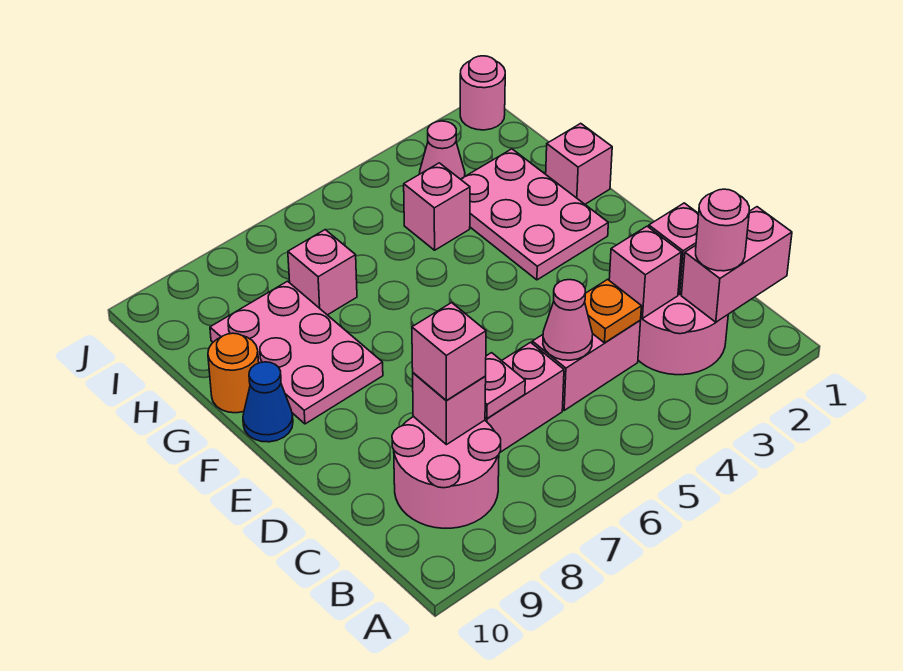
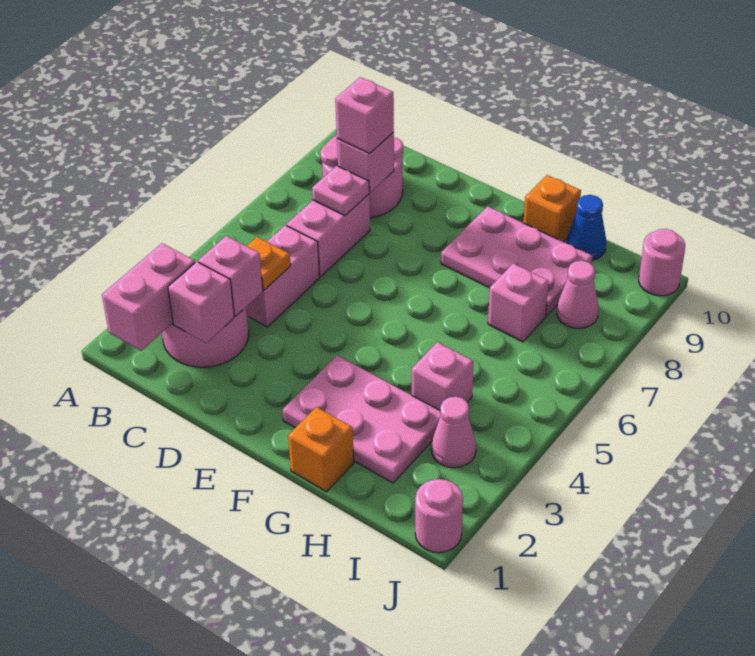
pink round brick B2 level 3 -> pink round brick J10 level 1
pink cone C5 level 2 -> pink cone I8 level 1
blue cone F10 level 1 -> blue cone H10 level 1
pink brick G1 level 1 -> orange brick G1 level 1
orange round brick G10 level 1 -> orange brick G10 level 1

